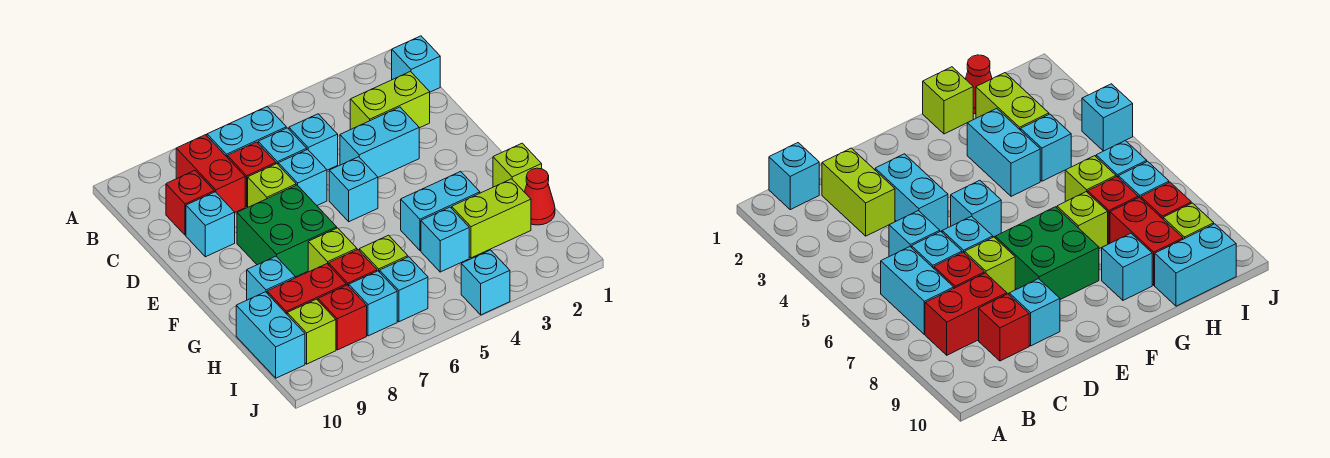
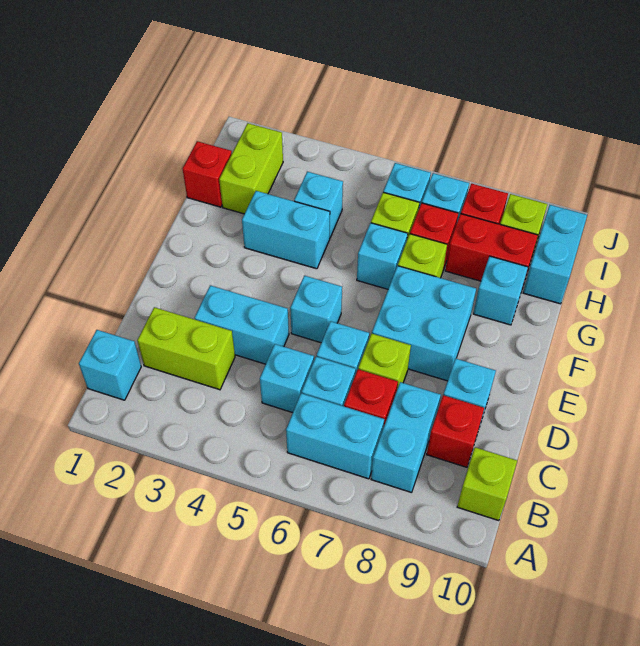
red brick B8:C8 level 1 -> cyan brick B8:C8 level 1
green brick E7:F8 level 1 -> cyan brick E7:F8 level 1
lime brick G1 level 1 -> lime brick B10 level 1
red cone H1 level 1 -> red brick H1 level 1
lime brick H2:H3 level 1 -> lime brick H2:I2 level 1
cyan brick J4 level 1 -> cyan brick G6 level 1

